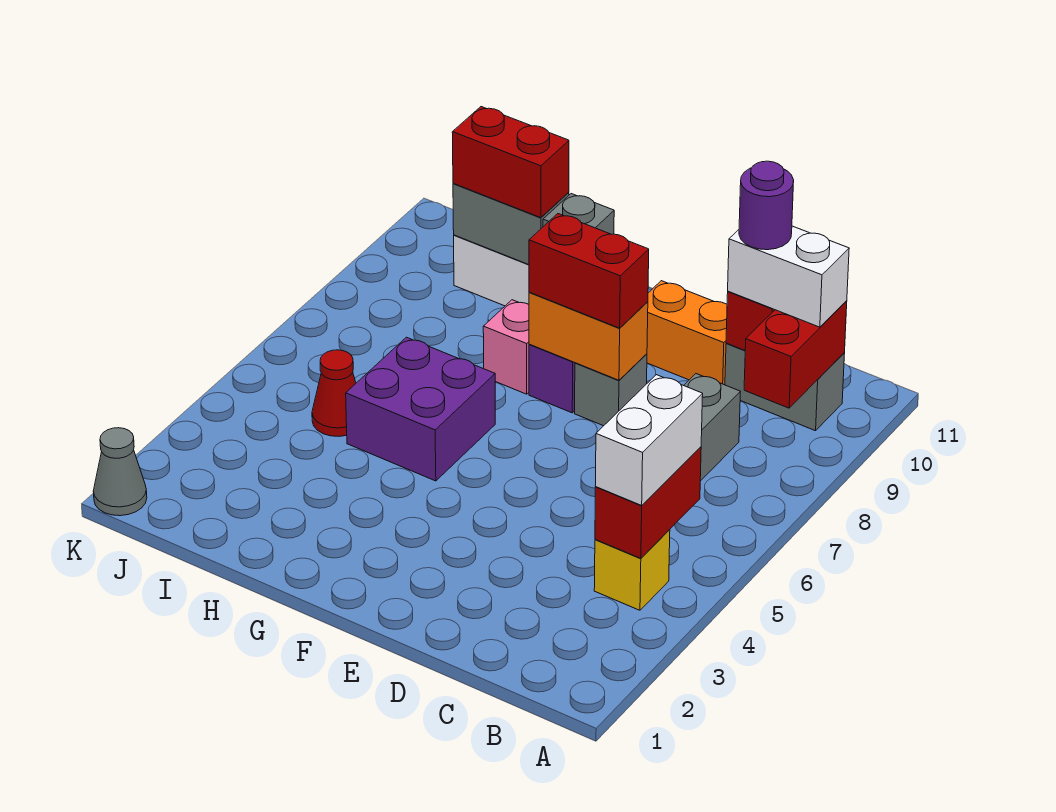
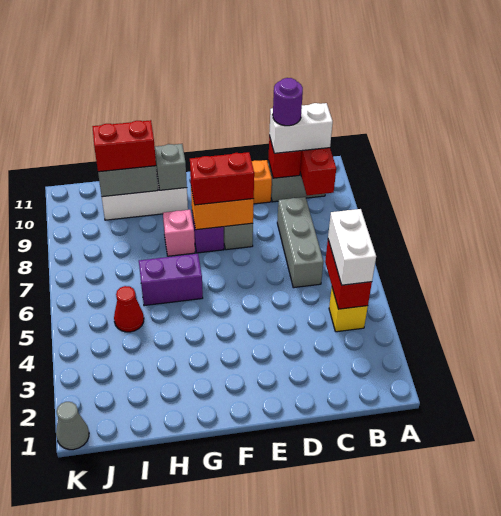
purple brick G5:H6 level 1 -> purple brick G6:H6 level 1

